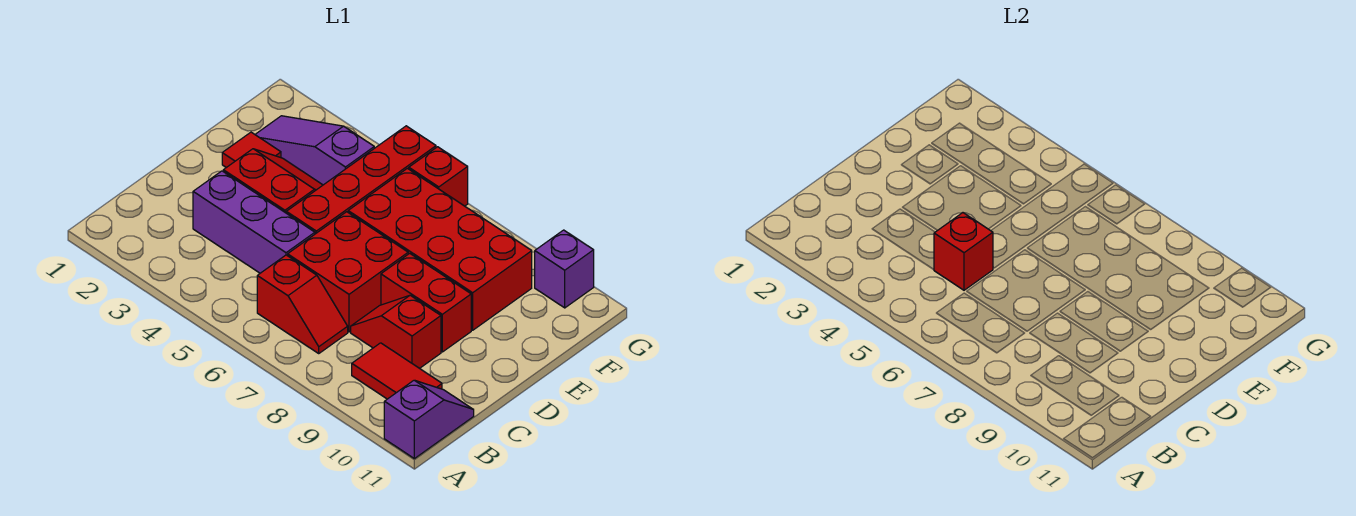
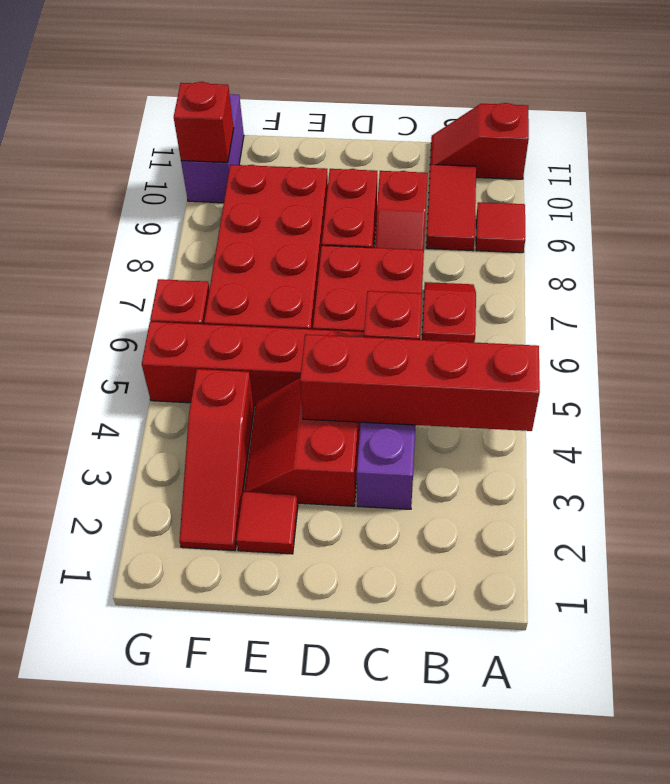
none -> red brick A4:D4 level 2
none -> red tile A9 level 1
purple slope A11:B11 level 1 top A -> red slope A11:B11 level 1 top A
purple slope F2:F4 level 1 top 4 -> red slope F2:F4 level 1 top 4
purple brick G10 level 1 -> purple brick G10:G11 level 1
none -> red brick G10 level 2

